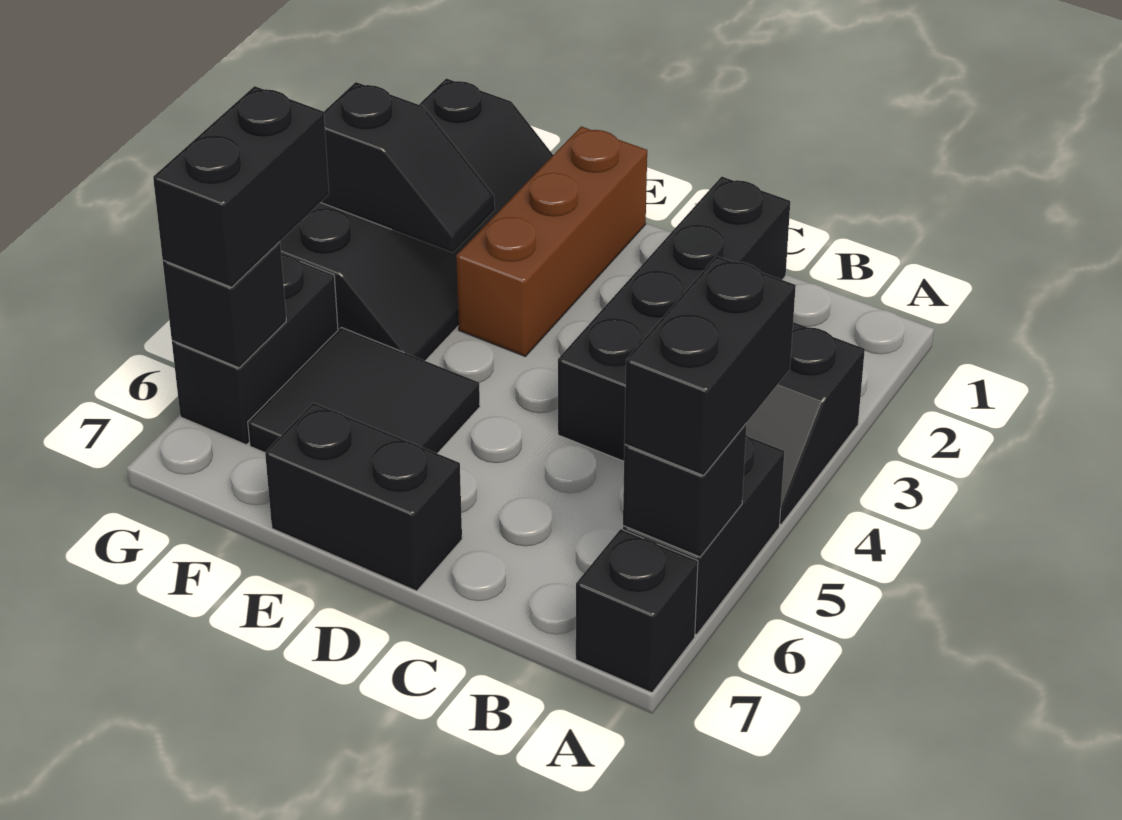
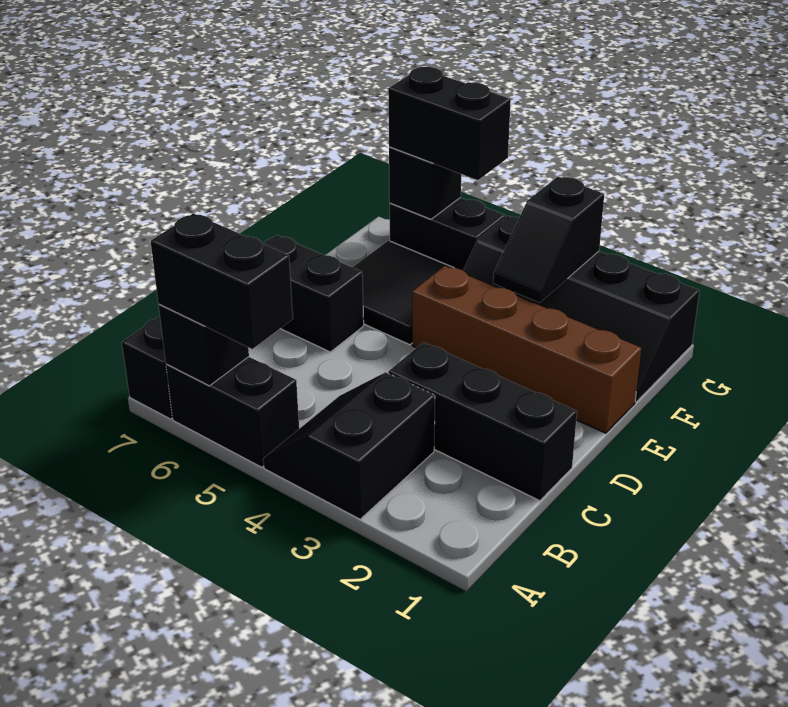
black brick C1:C4 level 1 -> black brick C1:C3 level 1
black brick D7:E7 level 1 -> black brick D6:D7 level 1
brown brick E1:E3 level 1 -> brown brick E1:E4 level 1

